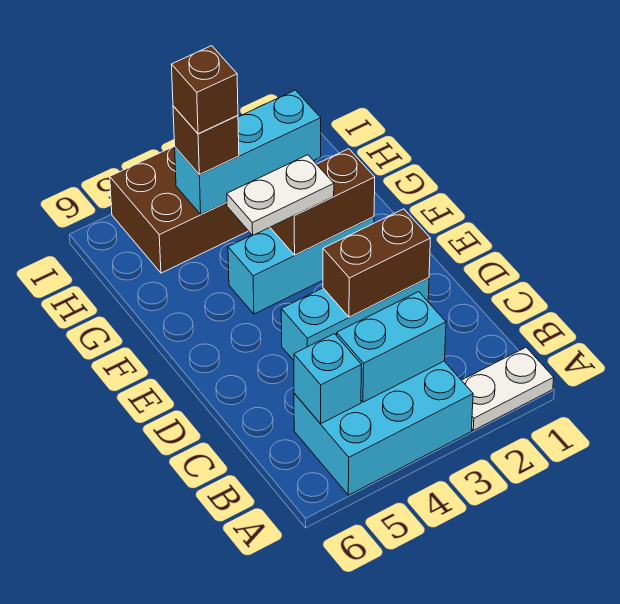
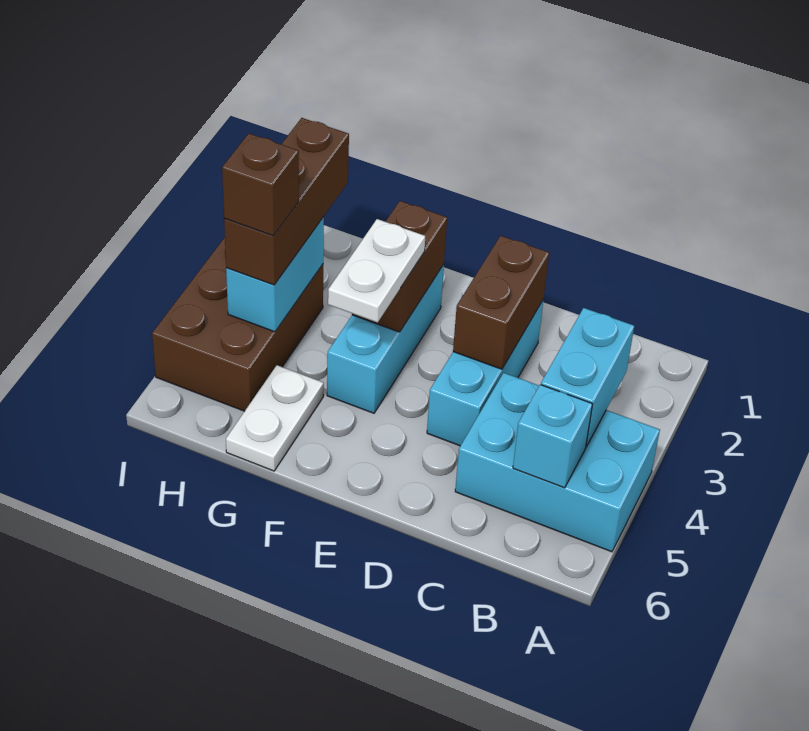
white plate A1:A2 level 1 -> white plate G5:G6 level 1
cyan brick A3:B5 level 1 -> cyan brick A4:C5 level 1
cyan brick H2:H4 level 2 -> cyan brick H3:H4 level 2
brown brick H4 level 3 -> brown brick H2:H4 level 3

